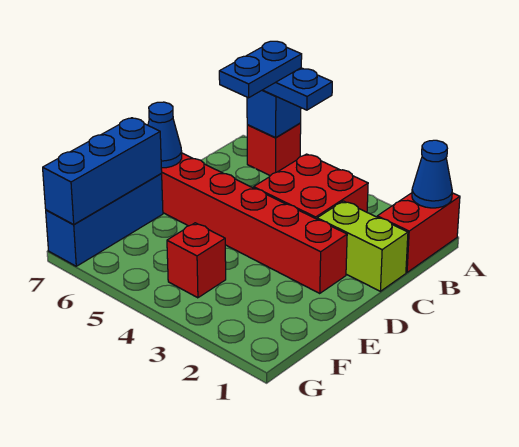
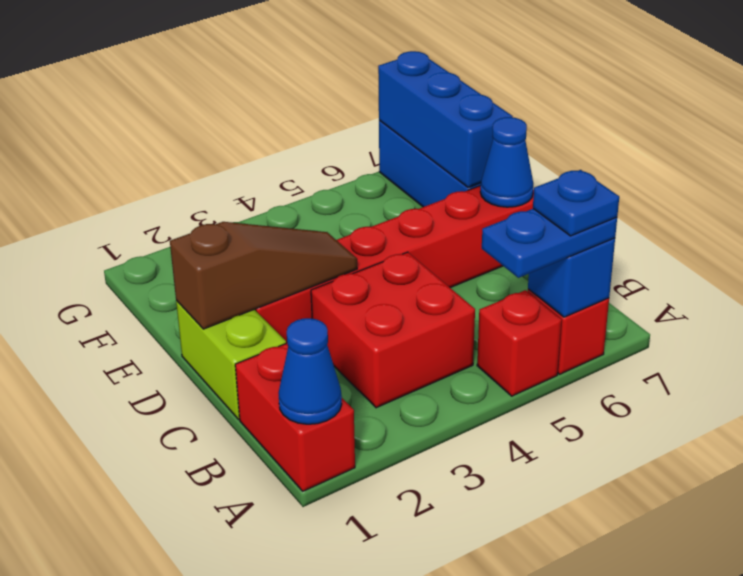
blue plate A6:B6 level 4 -> blue plate A6 level 4
lime brick C1:C2 level 1 -> lime brick C1:D1 level 1
none -> brown slope D1:D3 level 2 top 1
red brick F4 level 1 -> red brick A5 level 1

